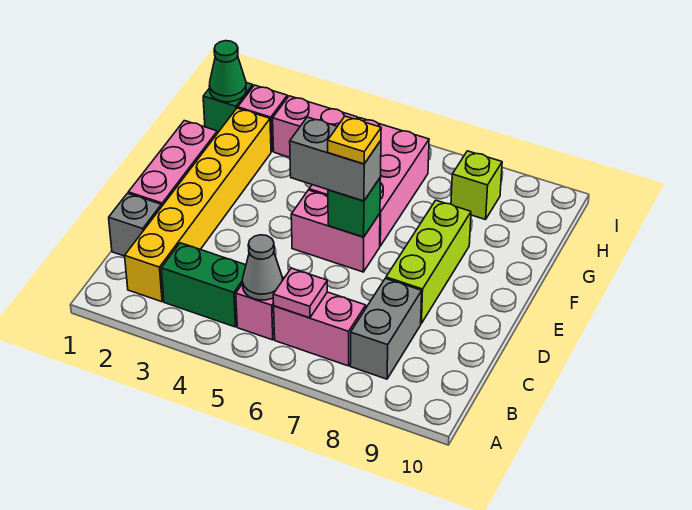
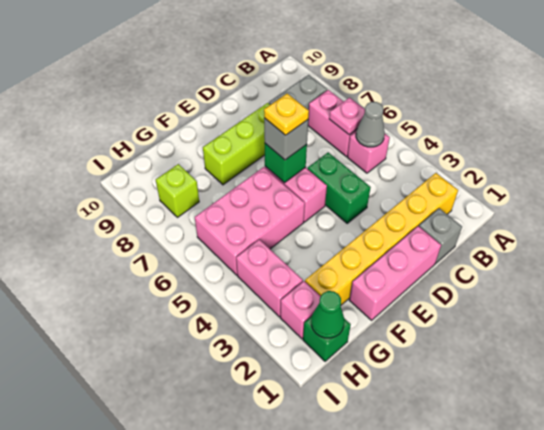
green brick B3:B4 level 1 -> green brick D4:D5 level 1
grey brick E5:E6 level 3 -> grey brick E6 level 3

